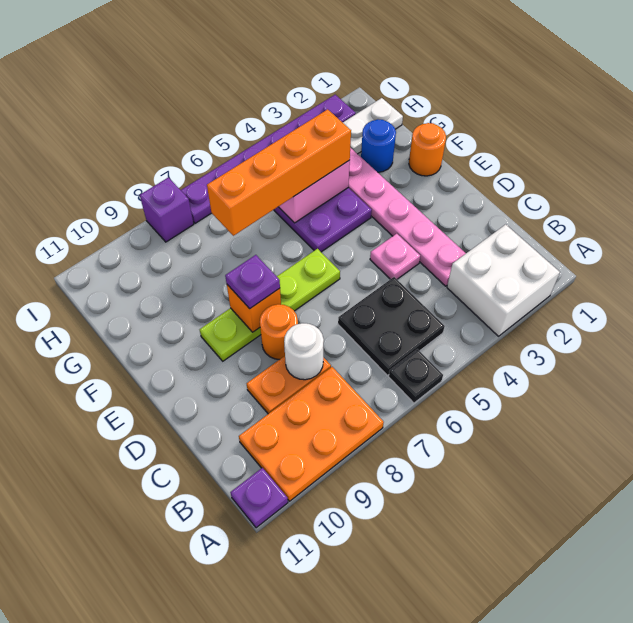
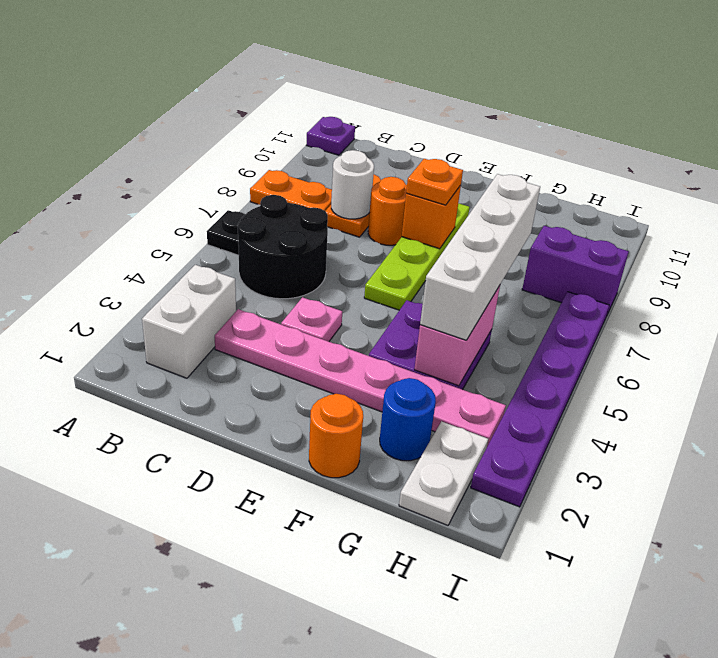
white brick A2:B3 level 1 -> white brick B2:B3 level 1
orange plate A8:B10 level 1 -> orange plate A8:B8 level 1
black plate B5:C6 level 1 -> black round brick B5:C6 level 1
purple plate E8 level 3 -> orange plate E8 level 3
orange brick G4:G7 level 3 -> white brick G4:G7 level 3
purple brick I8 level 1 -> purple brick H8:I8 level 1

